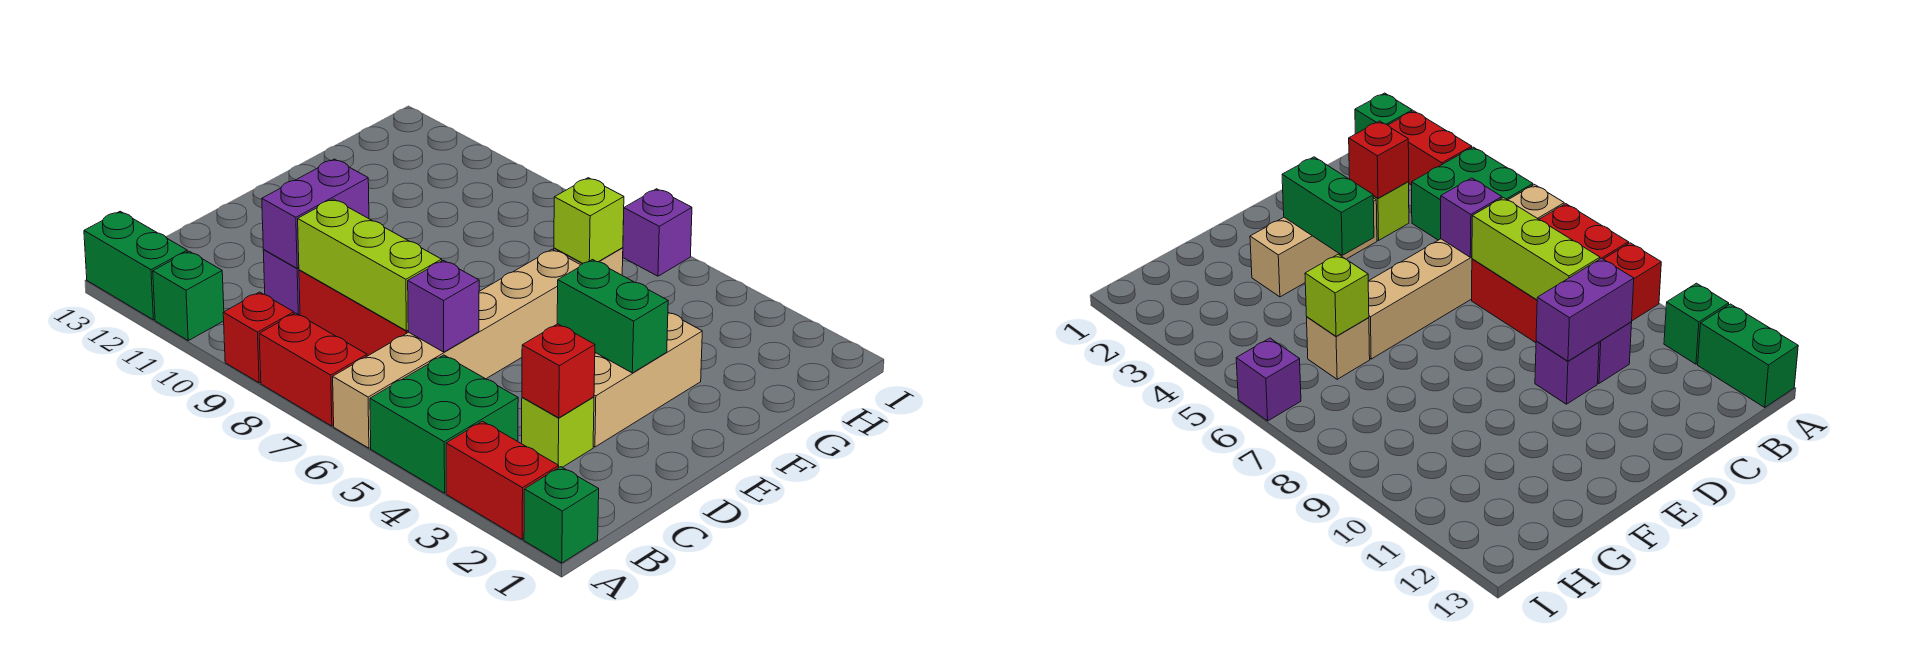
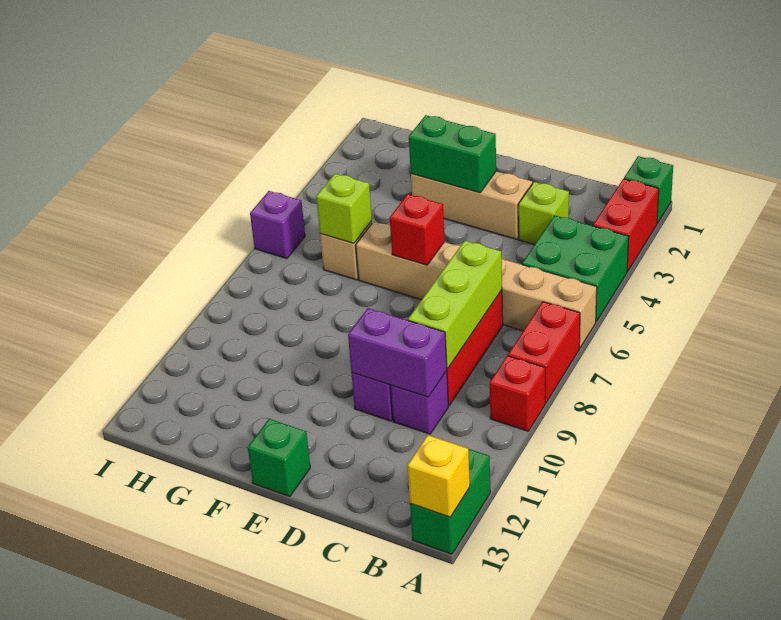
green brick A11 level 1 -> green brick E13 level 1
none -> yellow brick A13 level 2
red brick C3 level 2 -> red brick E6 level 2
purple brick C6 level 2 -> none
green brick E3:E4 level 2 -> green brick E3:F3 level 2

